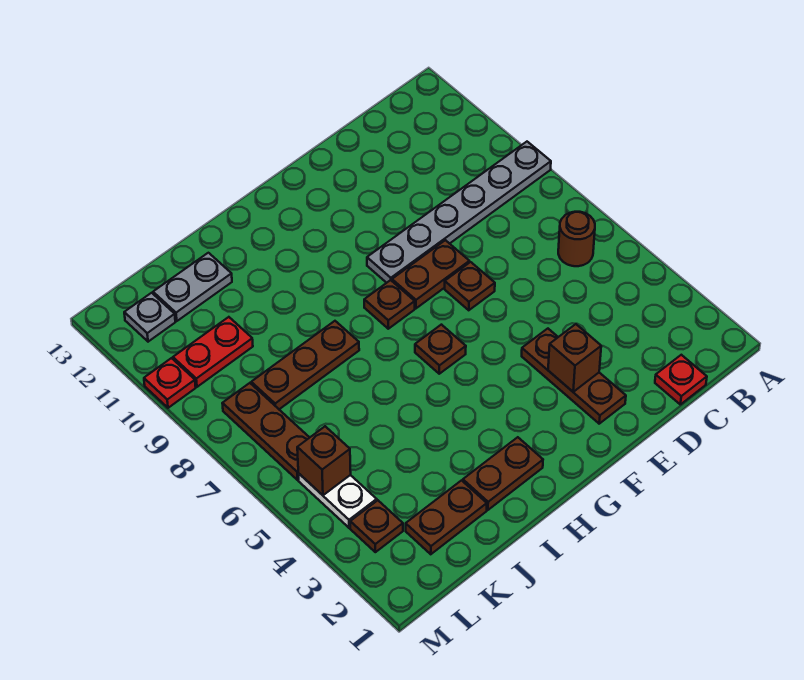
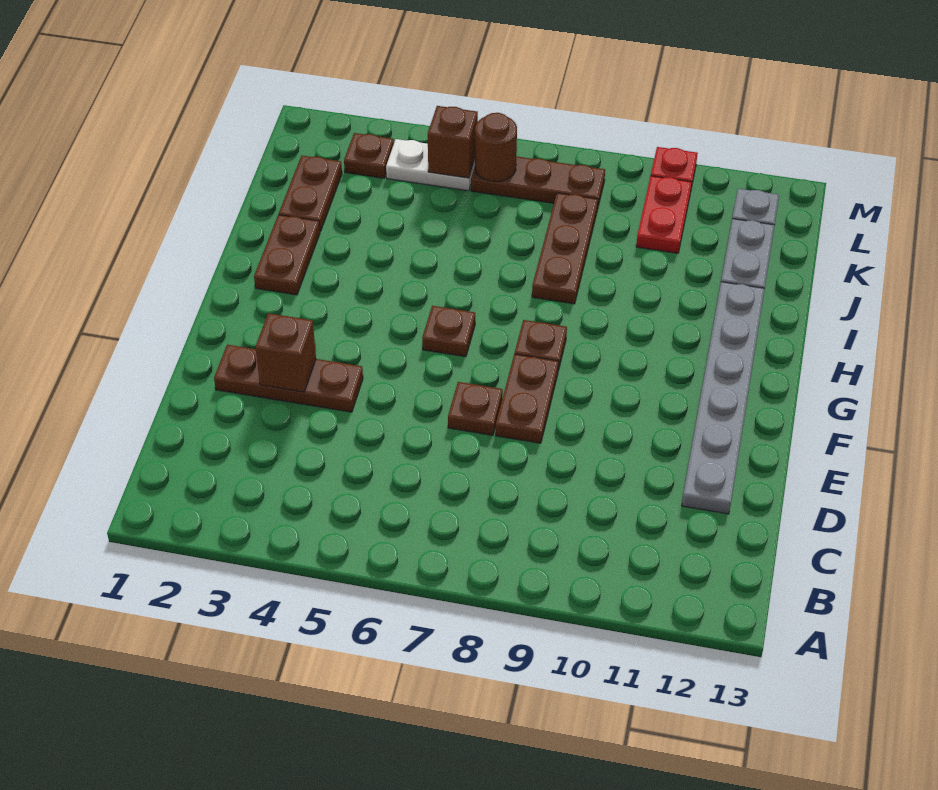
grey plate A9:F9 level 1 -> grey plate D12:I12 level 1
brown round brick B6 level 1 -> brown round brick L6 level 2
red plate C1 level 1 -> none

